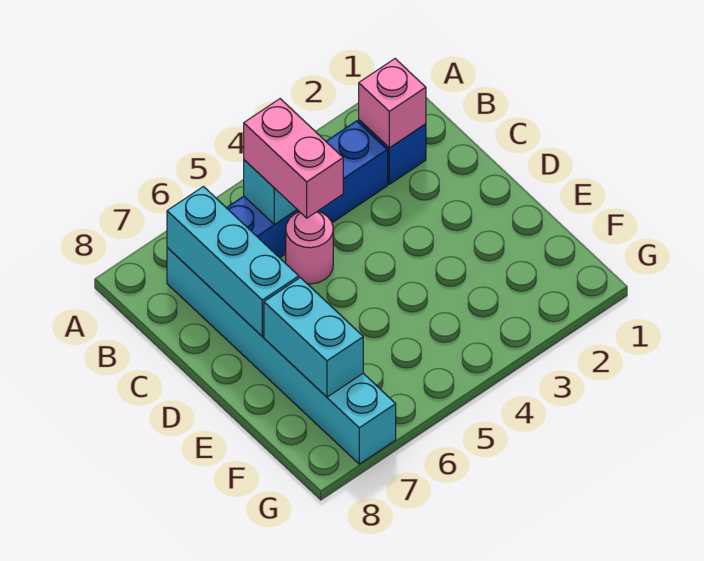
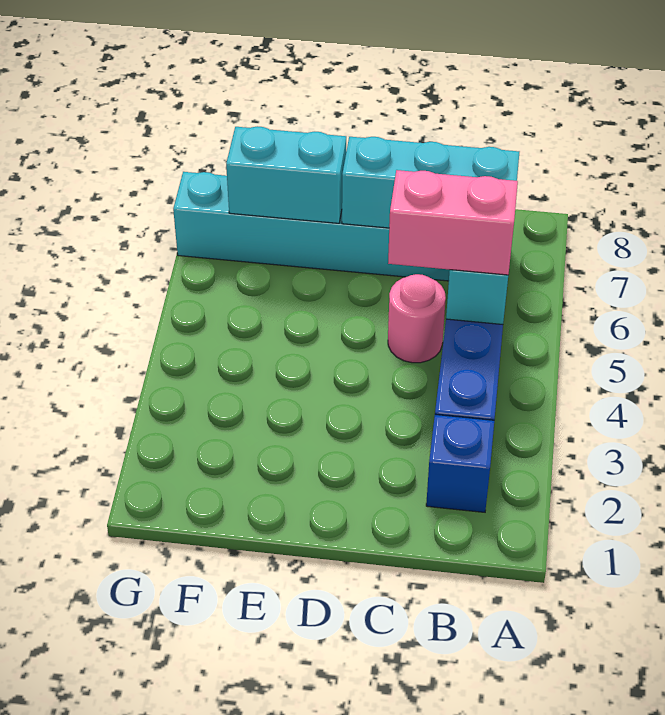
pink brick B2 level 2 -> none

